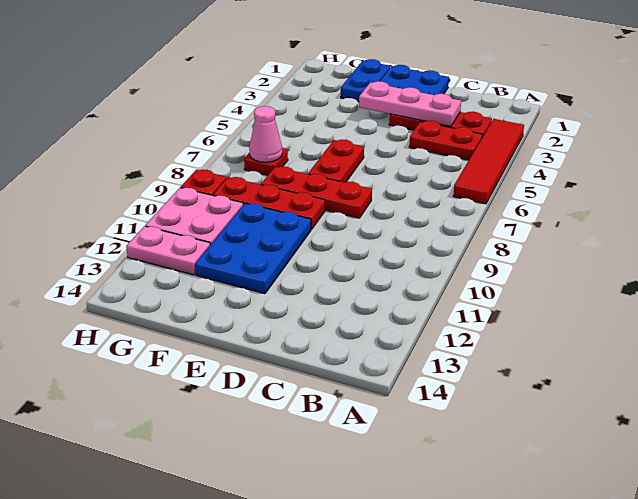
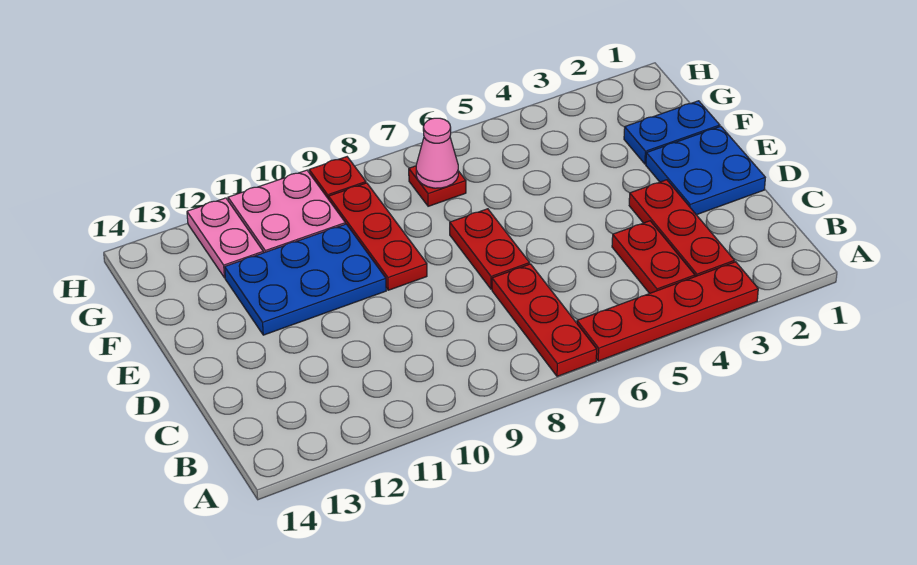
red tile A3:A6 level 1 -> red plate A3:A6 level 1
pink plate C3:E3 level 2 -> none
red plate D8:F8 level 1 -> red plate A7:C7 level 1
red plate E6:E7 level 1 -> red plate D7:E7 level 1

